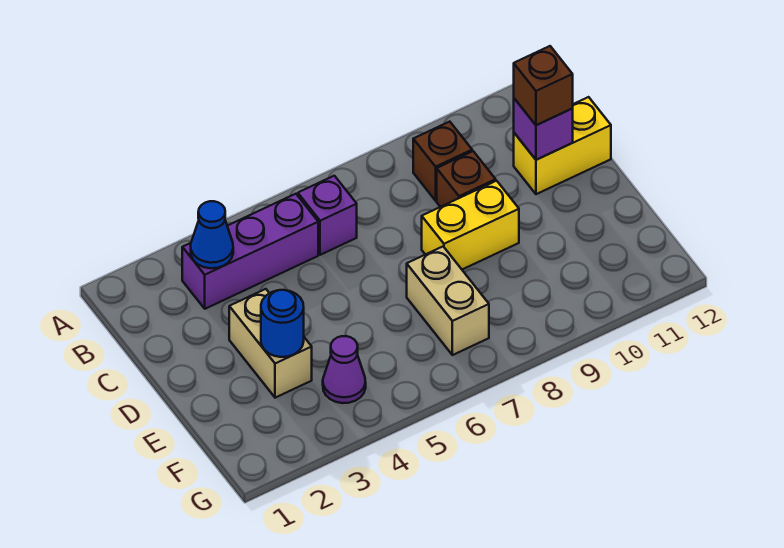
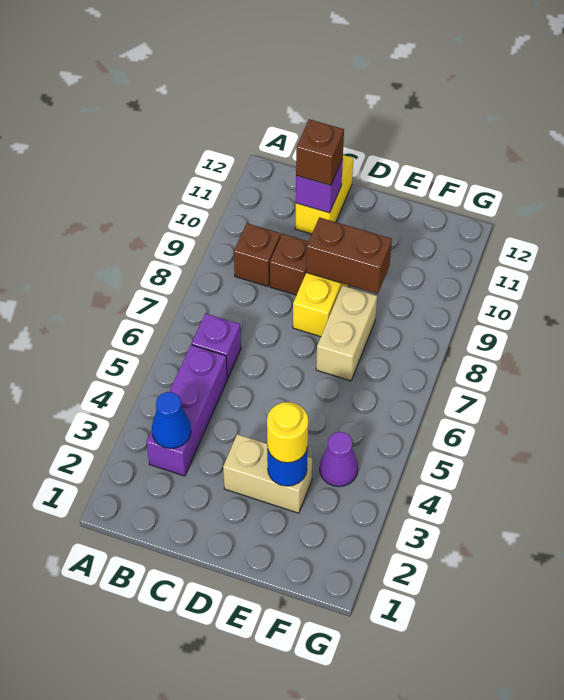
none -> brown brick D9:E9 level 2
none -> yellow round brick E3 level 3
tan brick E7:F7 level 1 -> tan brick E7:E8 level 1

